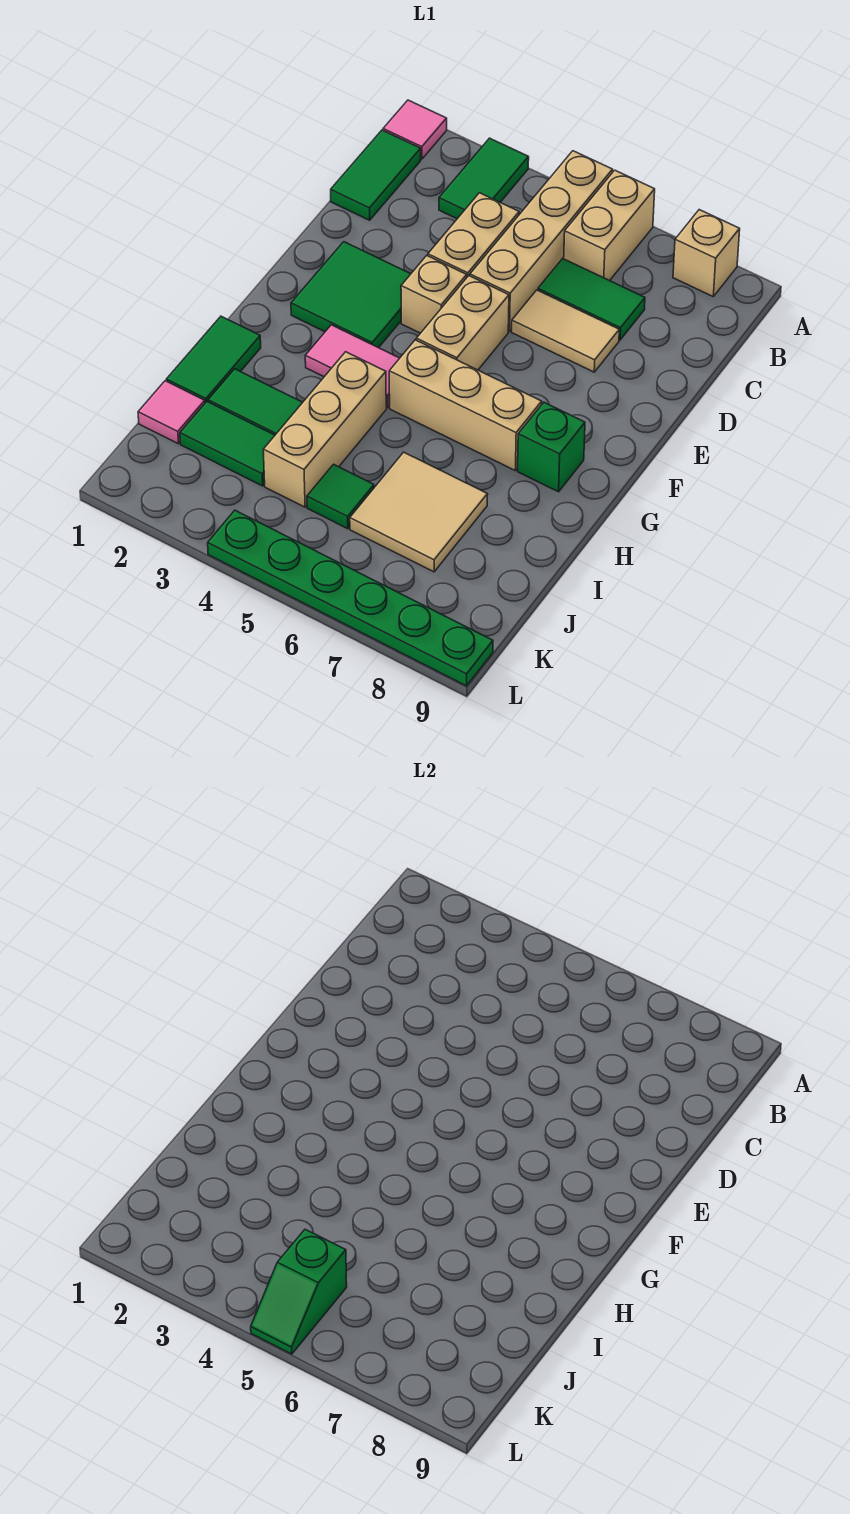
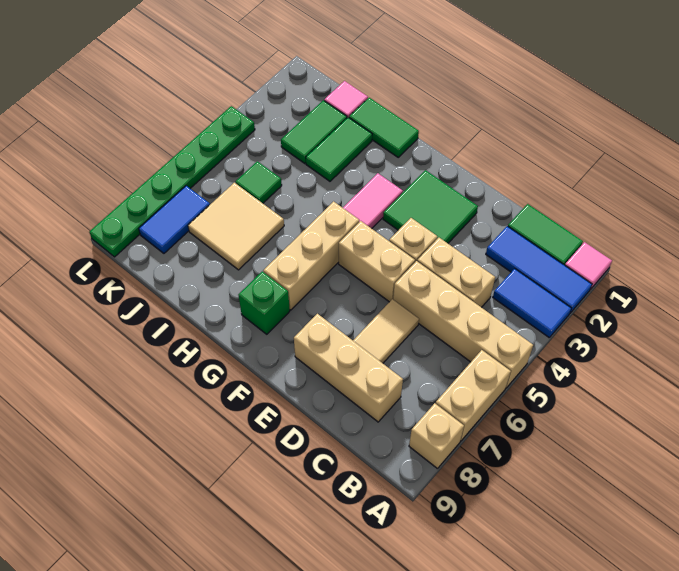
none -> blue tile A2:C2 level 1
green tile A3:B3 level 1 -> blue tile A3:B3 level 1
tan brick A6:B6 level 1 -> tan brick A6:A7 level 1
green tile C6:C7 level 1 -> none
tan brick H4:J4 level 1 -> tan brick C8:E8 level 1
green slope K5:L5 level 2 top K -> none
none -> blue tile K7:K8 level 1

